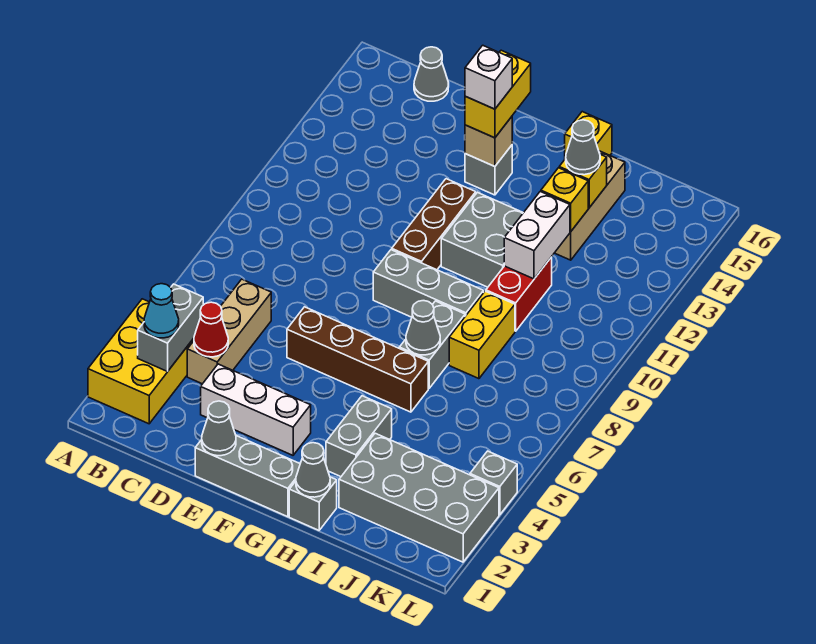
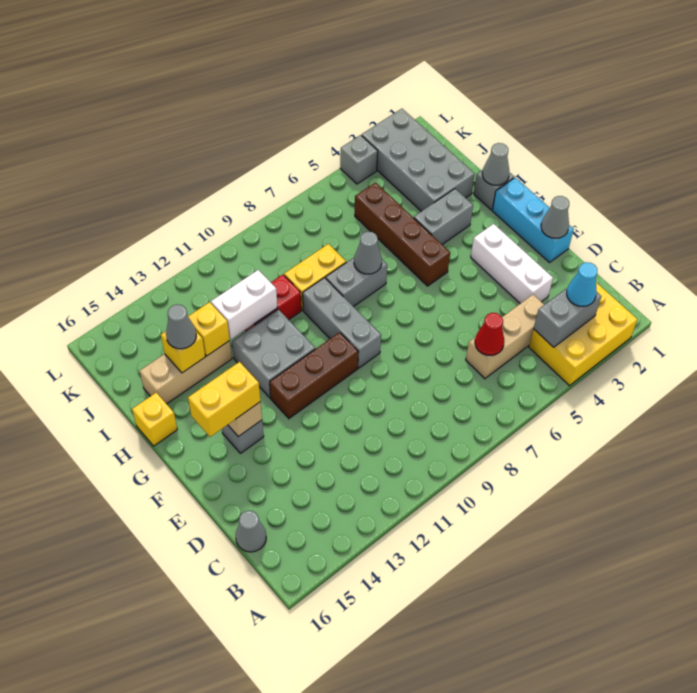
red cone C4 level 2 -> red cone C6 level 2
grey brick E1:G1 level 1 -> cyan brick E1:G1 level 1
brown brick E6:H6 level 1 -> brown brick G5:J5 level 1
white brick F14 level 4 -> none

